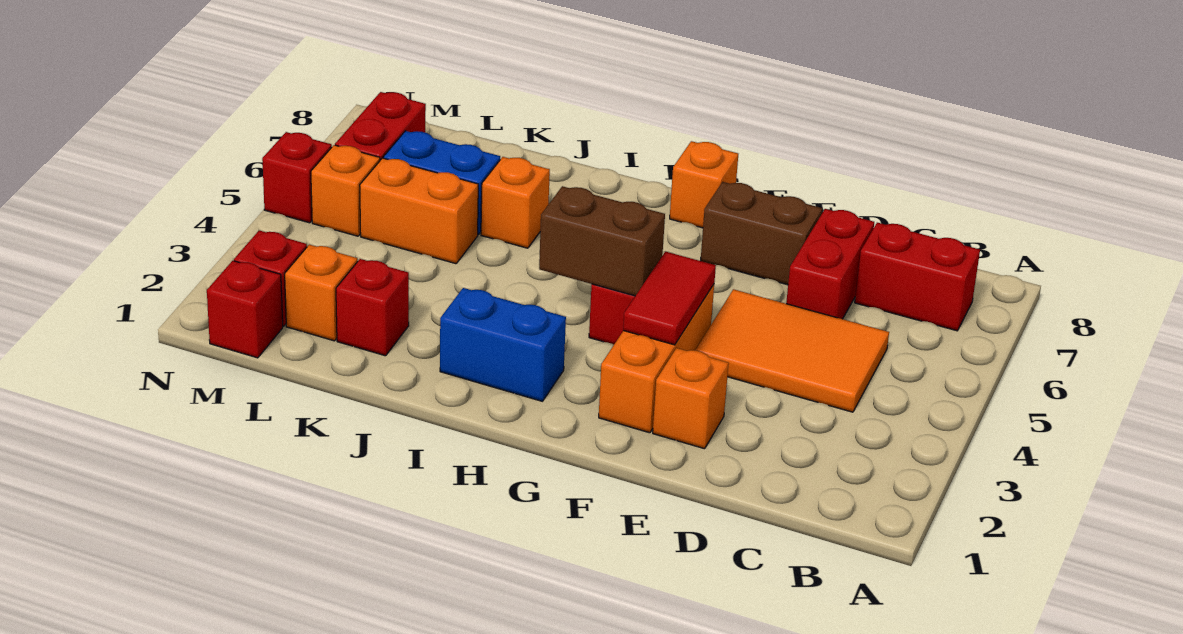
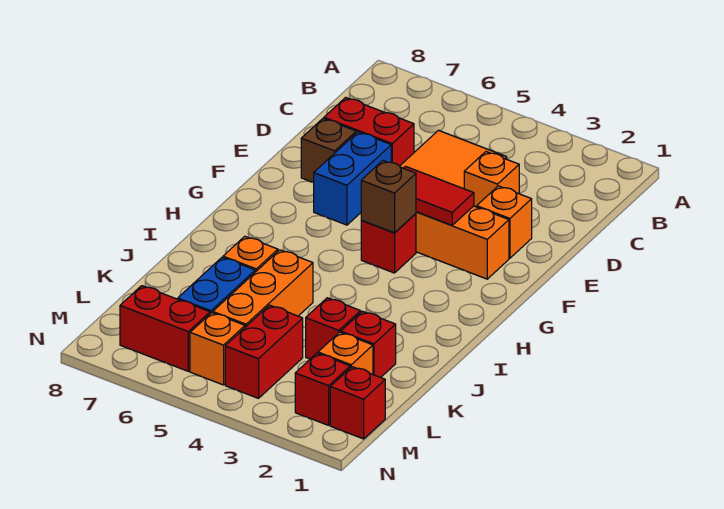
red brick B7:C7 level 1 -> red brick L4:M4 level 1
brown brick E7:F7 level 1 -> brown brick E7 level 1
brown brick G4:H4 level 2 -> brown brick G4 level 2
orange brick G8 level 1 -> orange brick D3 level 1
blue brick H2:I2 level 1 -> blue brick E6:F6 level 1
orange brick K5:L5 level 1 -> orange brick J5:L5 level 1
red brick N5 level 1 -> red brick K3 level 1

